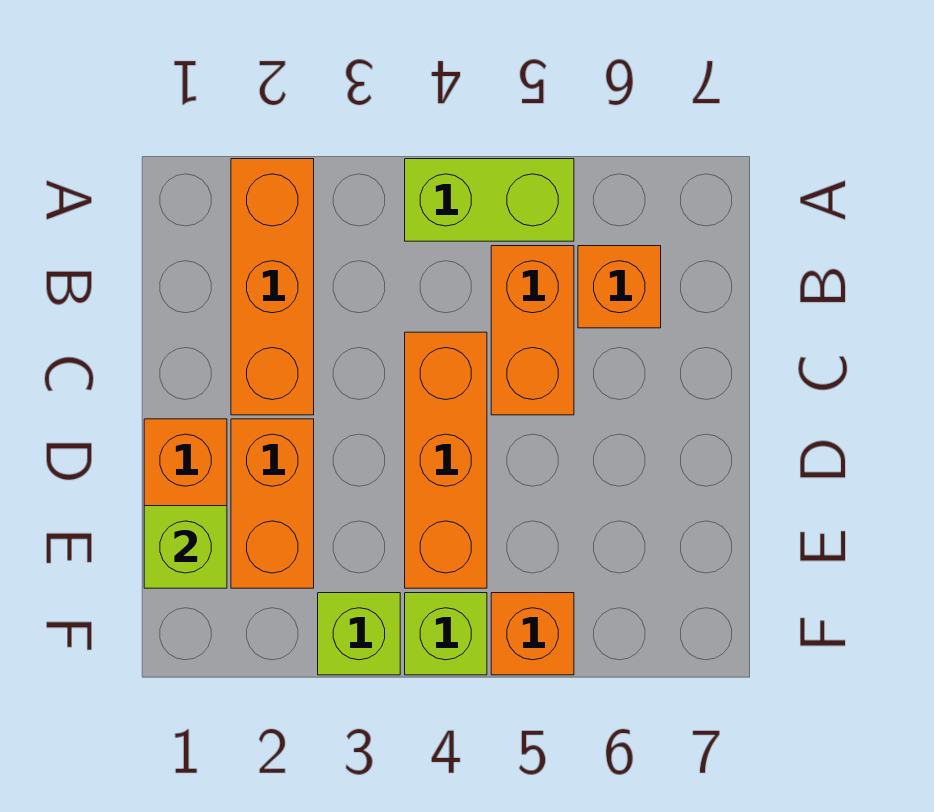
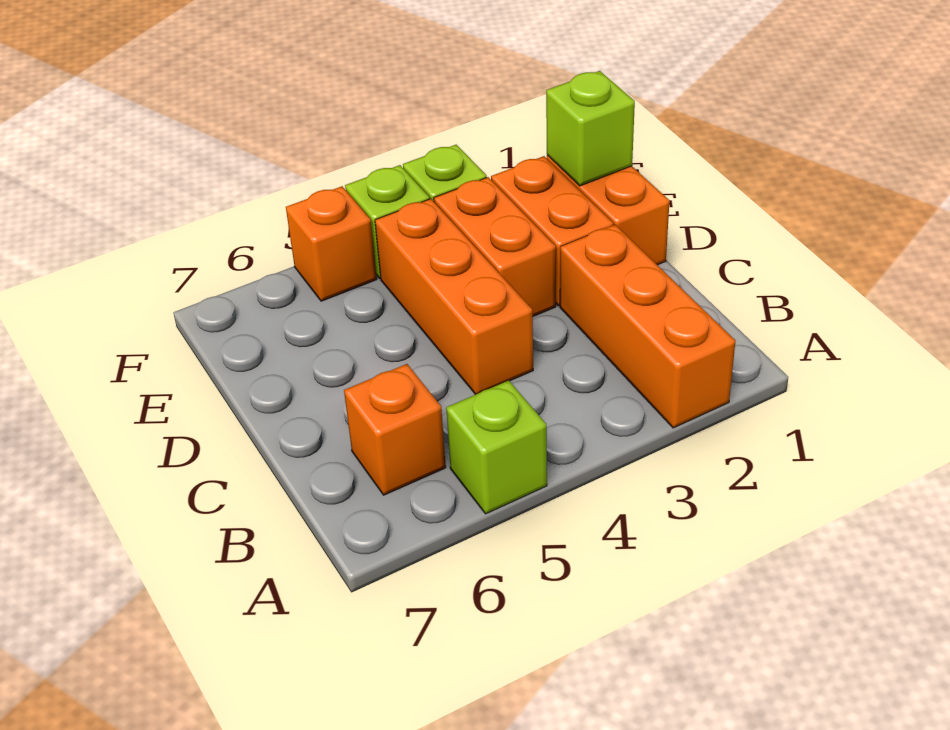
lime brick A4:A5 level 1 -> lime brick A5 level 1
orange brick B5:C5 level 1 -> orange brick D3:E3 level 1

